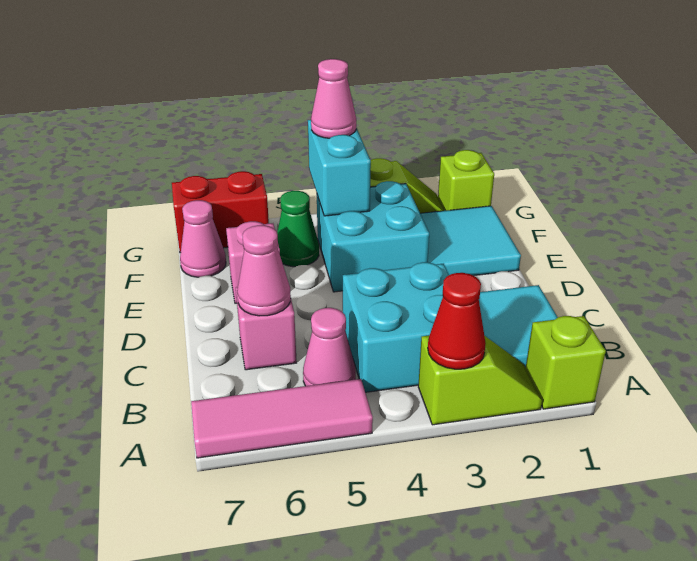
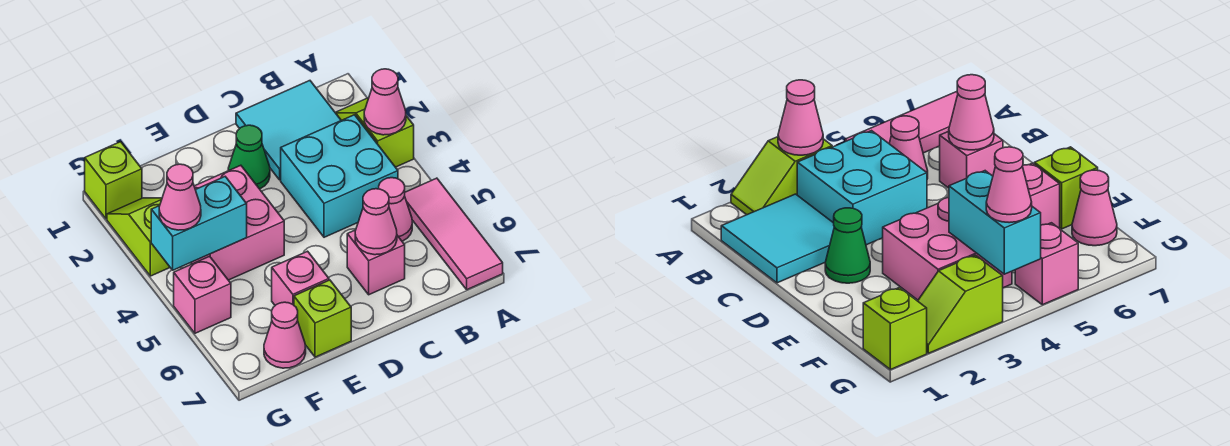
lime brick A1 level 1 -> lime brick E7 level 1
red cone A3 level 2 -> pink cone A3 level 2
cyan tile E1:F2 level 1 -> none
cyan brick E3:F4 level 1 -> pink brick E3:F4 level 1
green cone F5 level 1 -> green cone D2 level 1
none -> pink brick G5 level 1
red brick G6:G7 level 1 -> none

